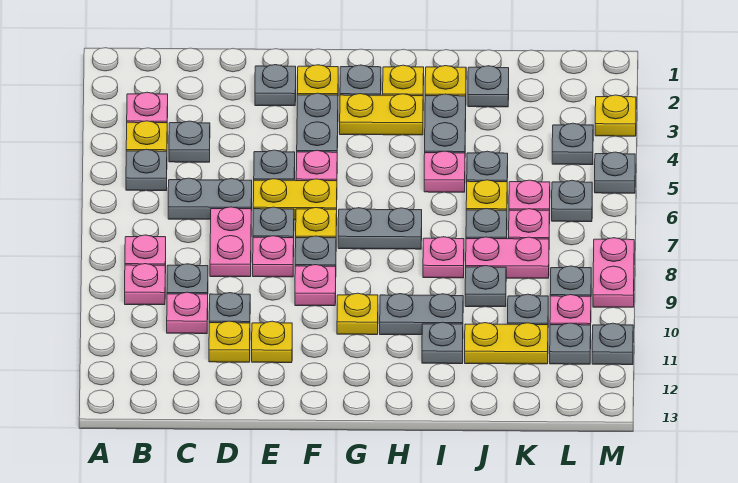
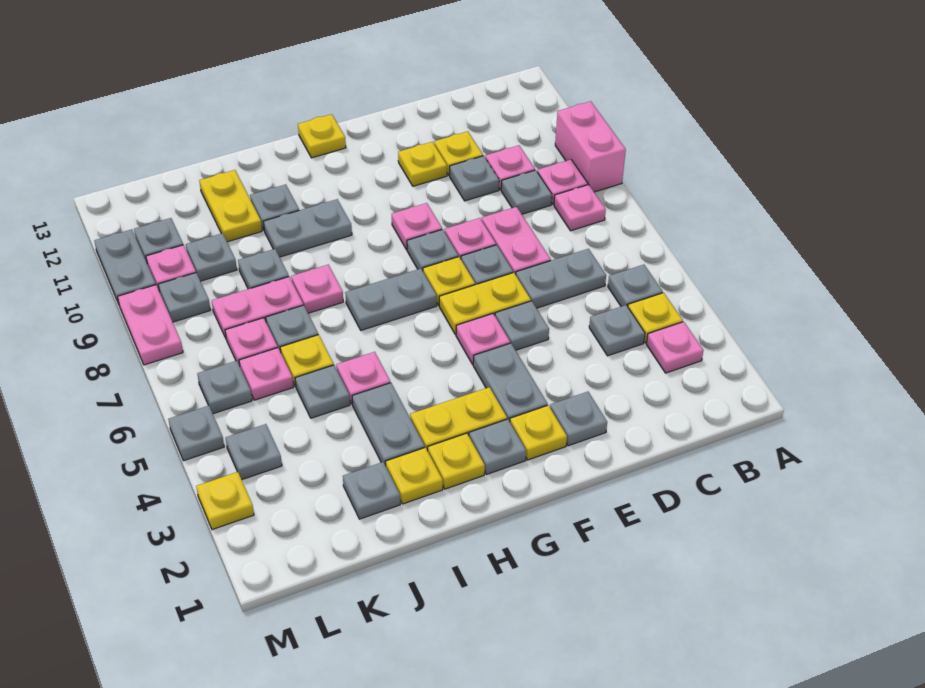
none -> pink brick A9:A10 level 1
yellow plate G10 level 1 -> yellow plate G13 level 1
yellow plate J11:K11 level 1 -> yellow plate J11:J12 level 1
grey plate M11 level 1 -> grey plate M10:M11 level 1

